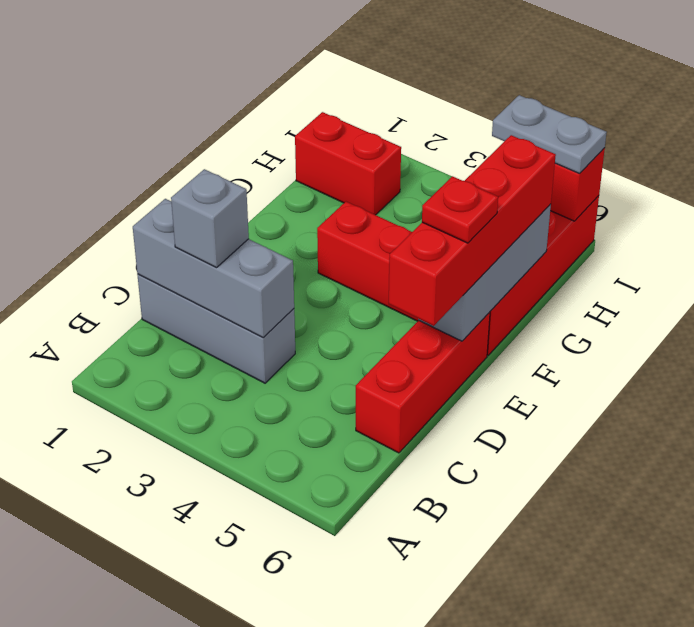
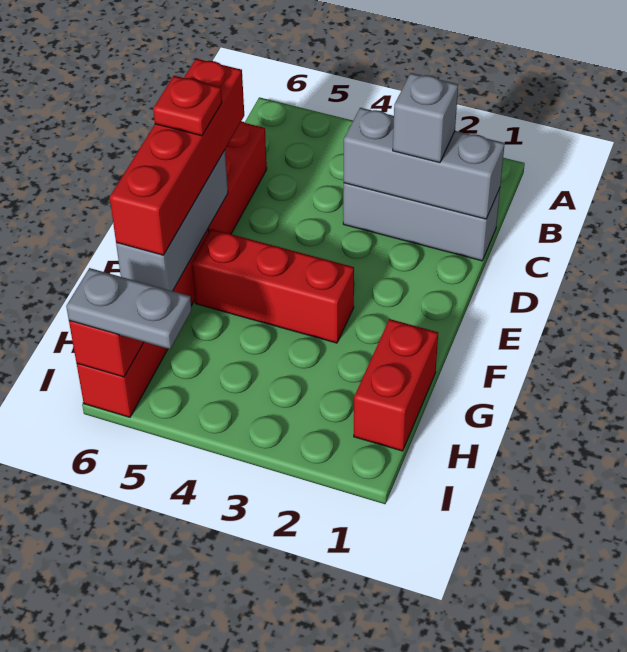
red brick H1:H2 level 1 -> red brick G1:H1 level 1

